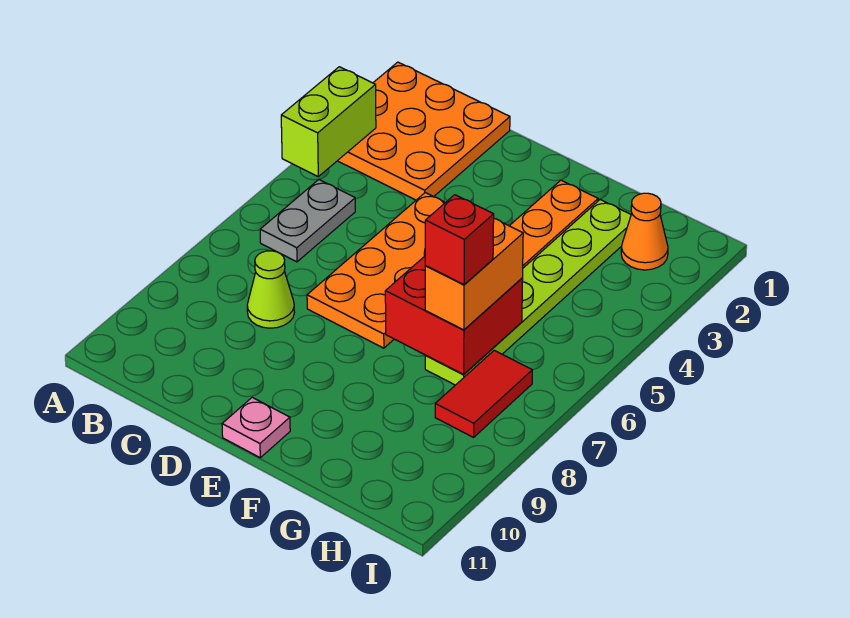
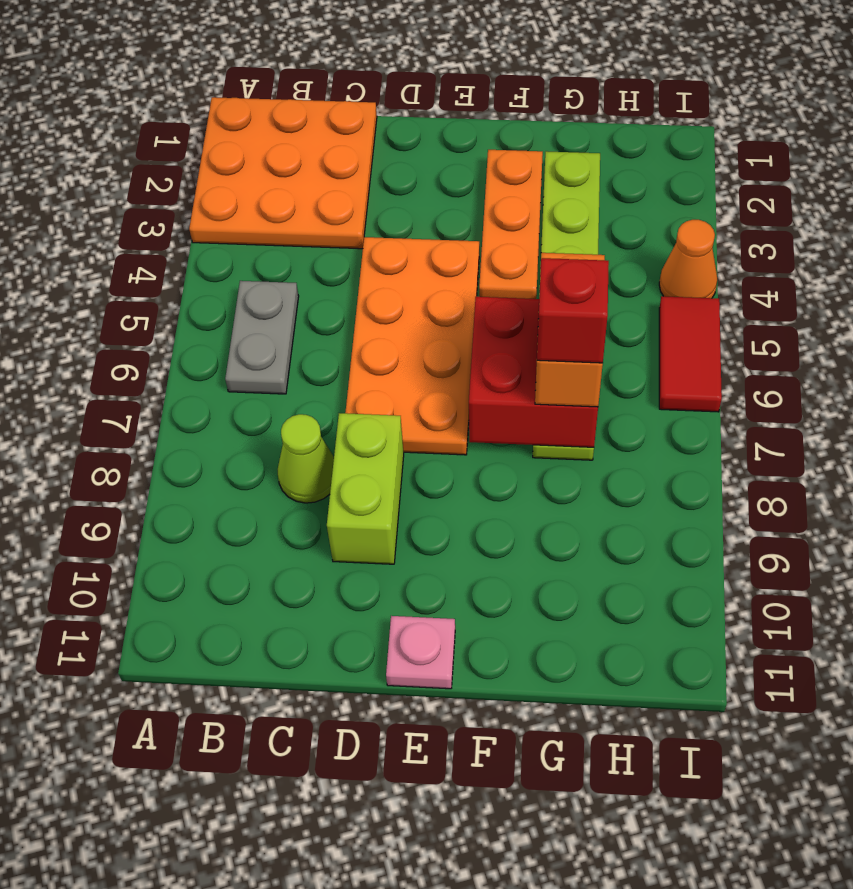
lime brick A3:A4 level 2 -> lime brick D8:D9 level 1
orange cone H2 level 1 -> orange cone I4 level 1
red tile H7:H8 level 1 -> red tile I5:I6 level 1

